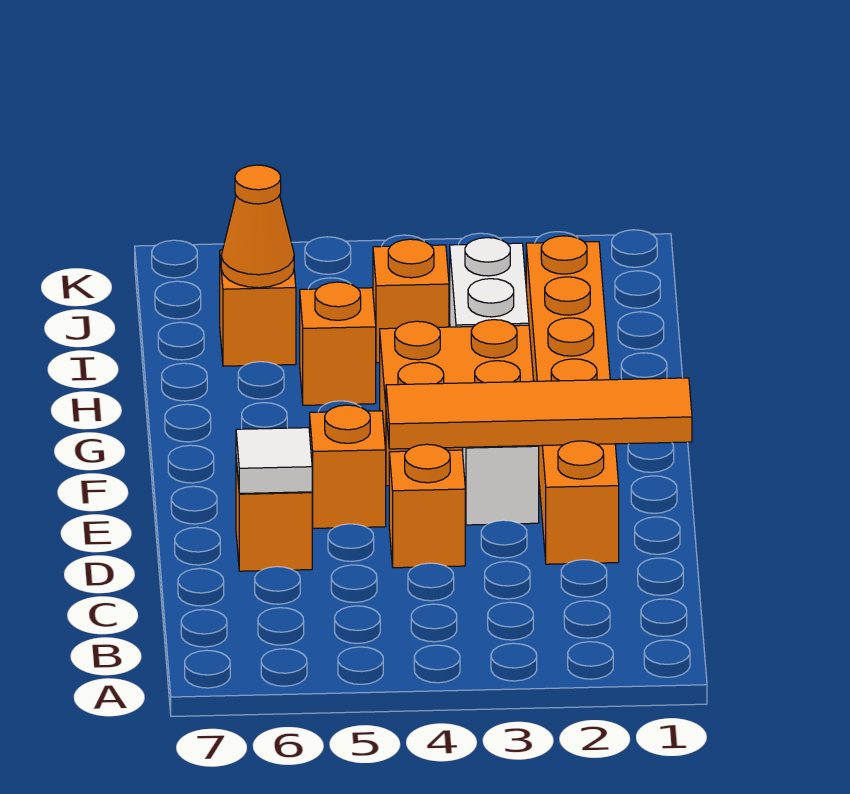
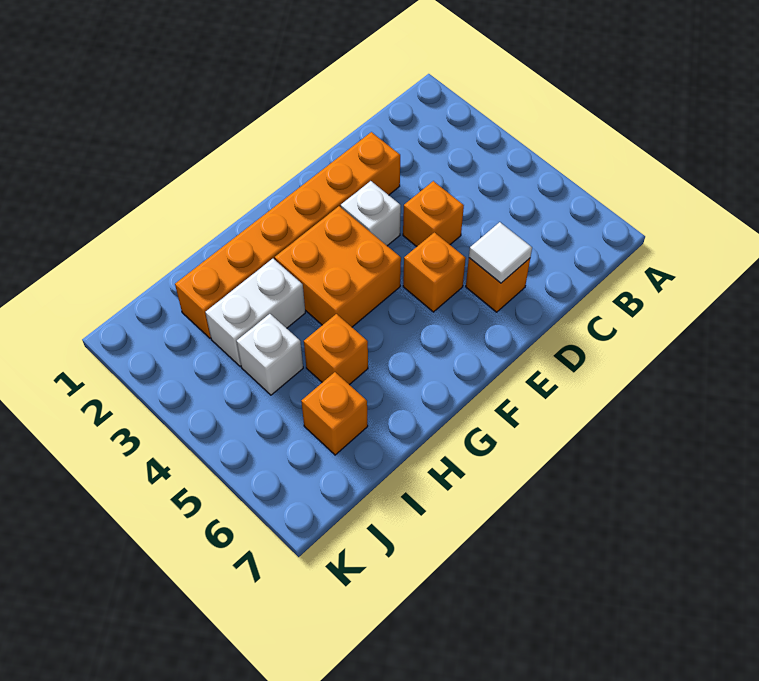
orange tile E1:E4 level 2 -> none
orange brick I4 level 1 -> white brick I4 level 1
orange cone I6 level 2 -> none

